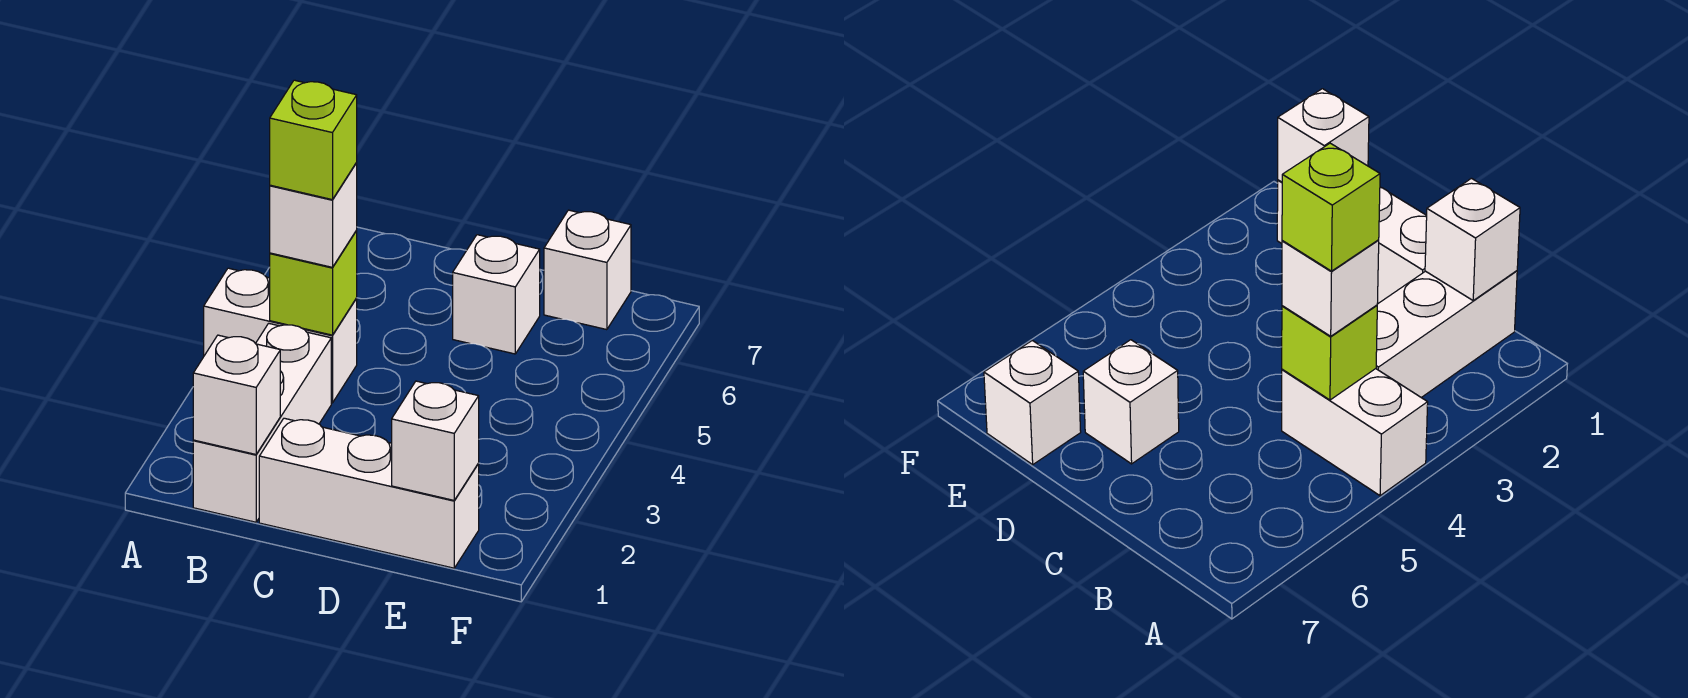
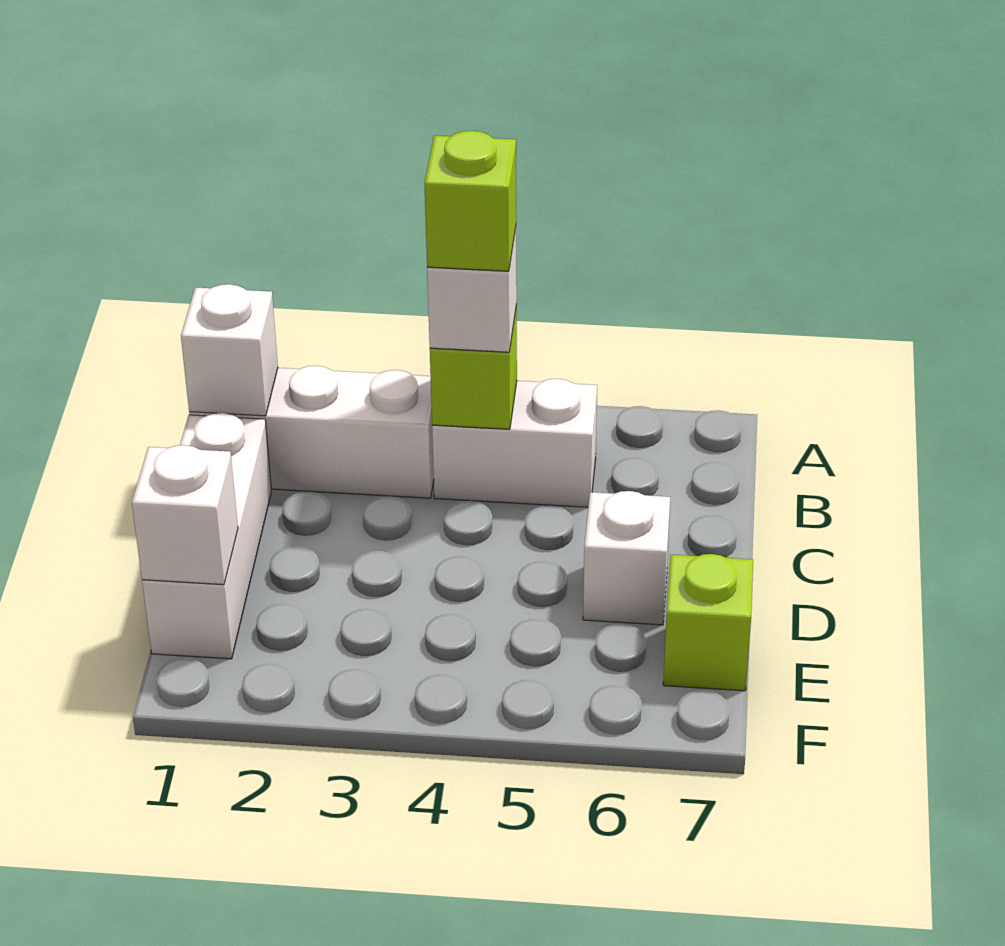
white brick A4:B4 level 1 -> white brick B4:B5 level 1
white brick E7 level 1 -> lime brick E7 level 1

